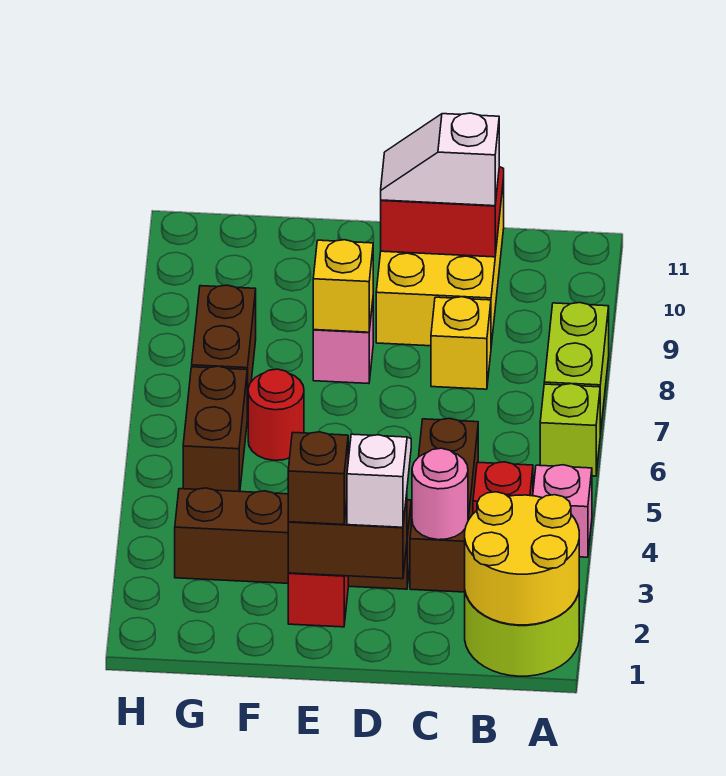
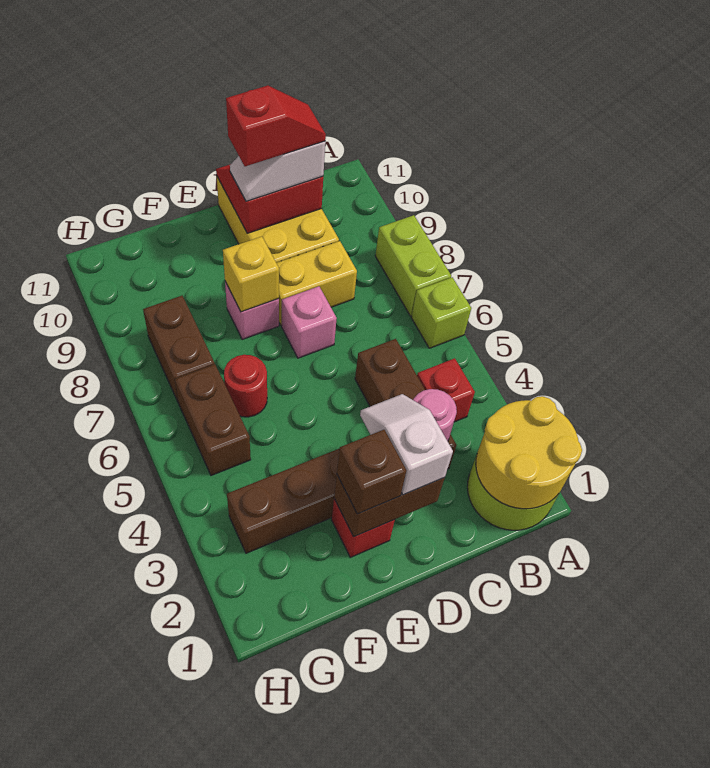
pink brick A4 level 1 -> pink brick D7 level 1
yellow brick C8 level 1 -> yellow brick C8:D8 level 1
none -> red slope C10:D10 level 4 top D

